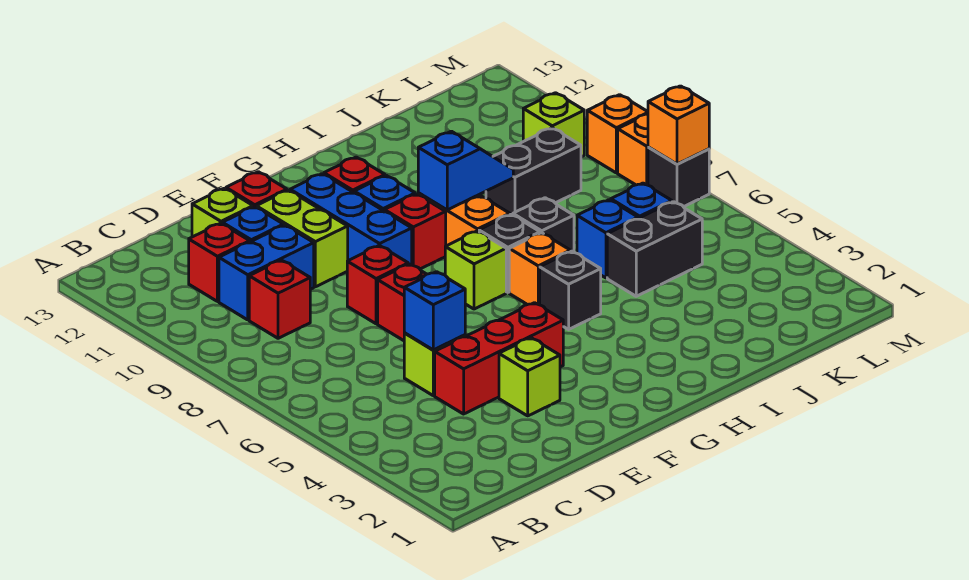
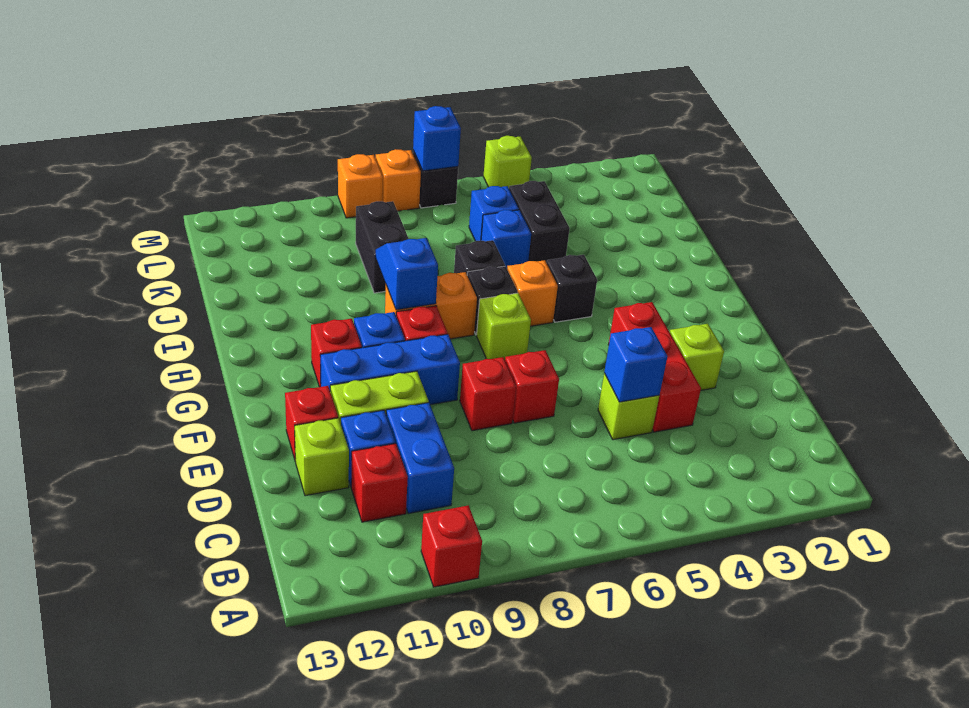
red brick C9 level 1 -> red brick A10 level 1
lime brick L10 level 1 -> lime brick M5 level 1
orange brick M7 level 2 -> blue brick M7 level 2

